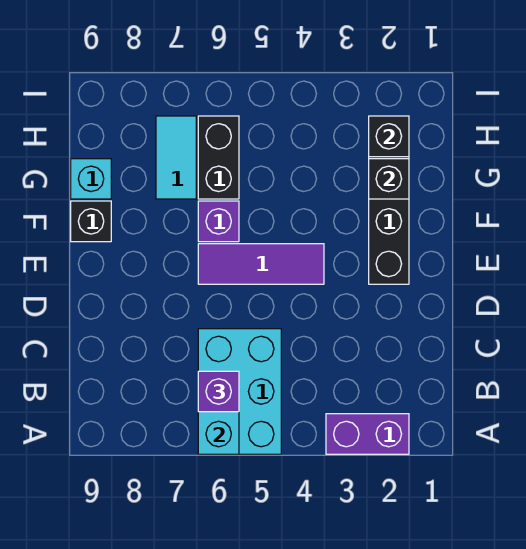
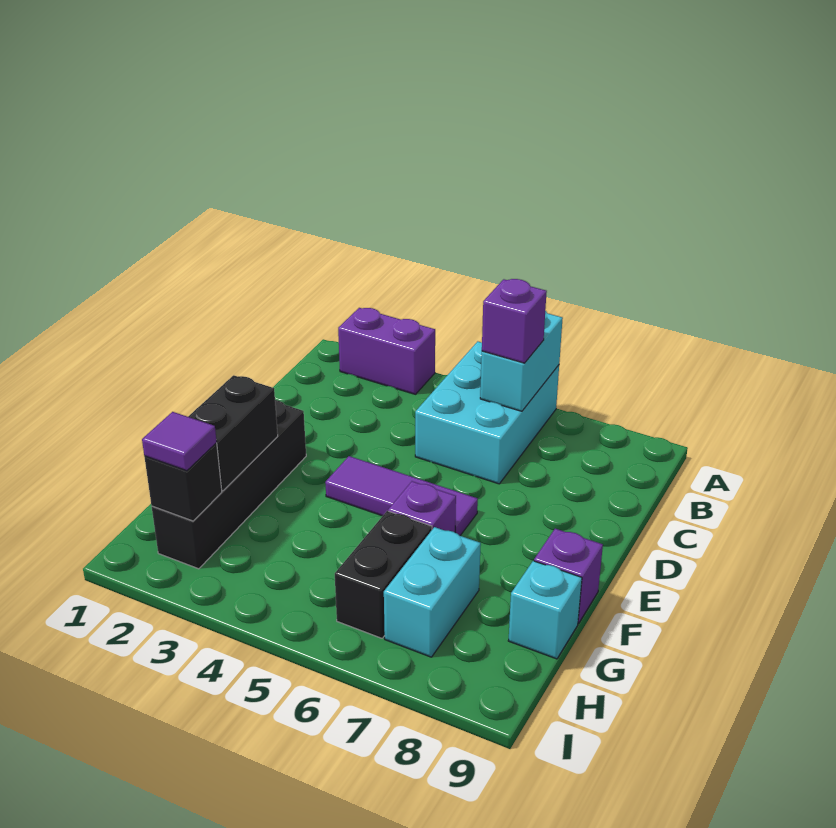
black brick F9 level 1 -> purple brick F9 level 1
black brick G2 level 2 -> black brick F2:G2 level 2
cyan tile G7:H7 level 1 -> cyan brick G7:H7 level 1
none -> purple tile H2 level 3

